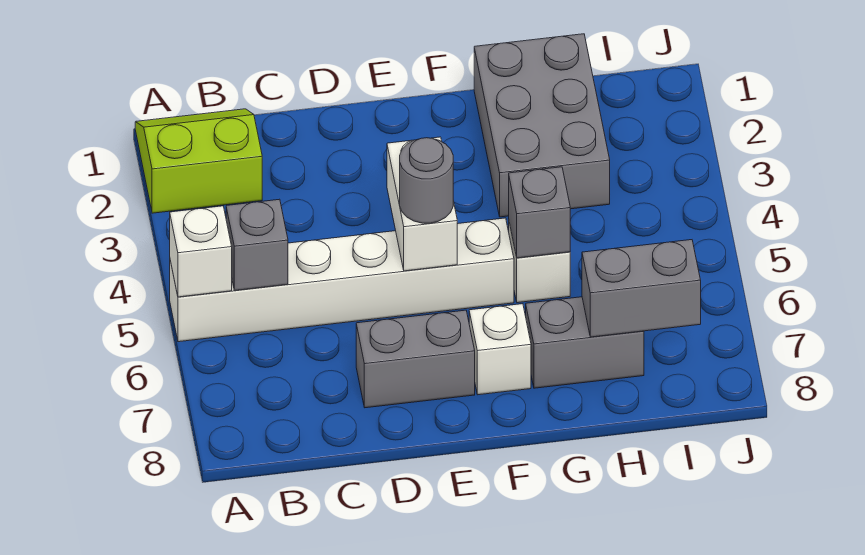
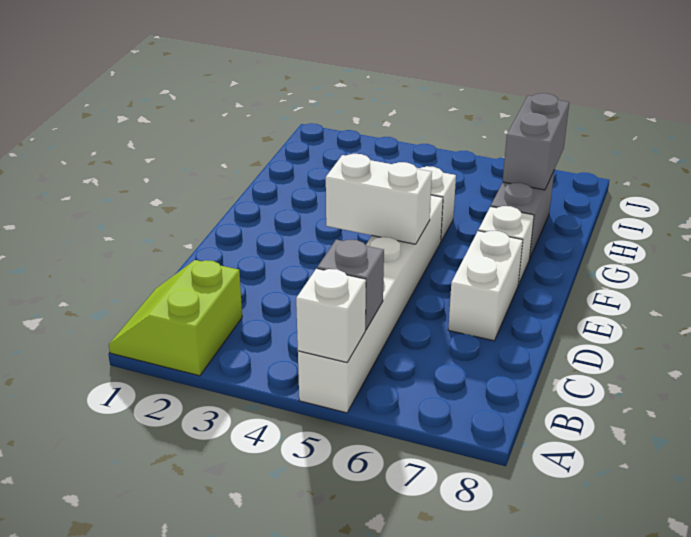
grey brick D7:E7 level 1 -> white brick D7:E7 level 1
grey round brick E5 level 3 -> none
grey brick G1:H3 level 1 -> none
grey brick G5 level 2 -> none

